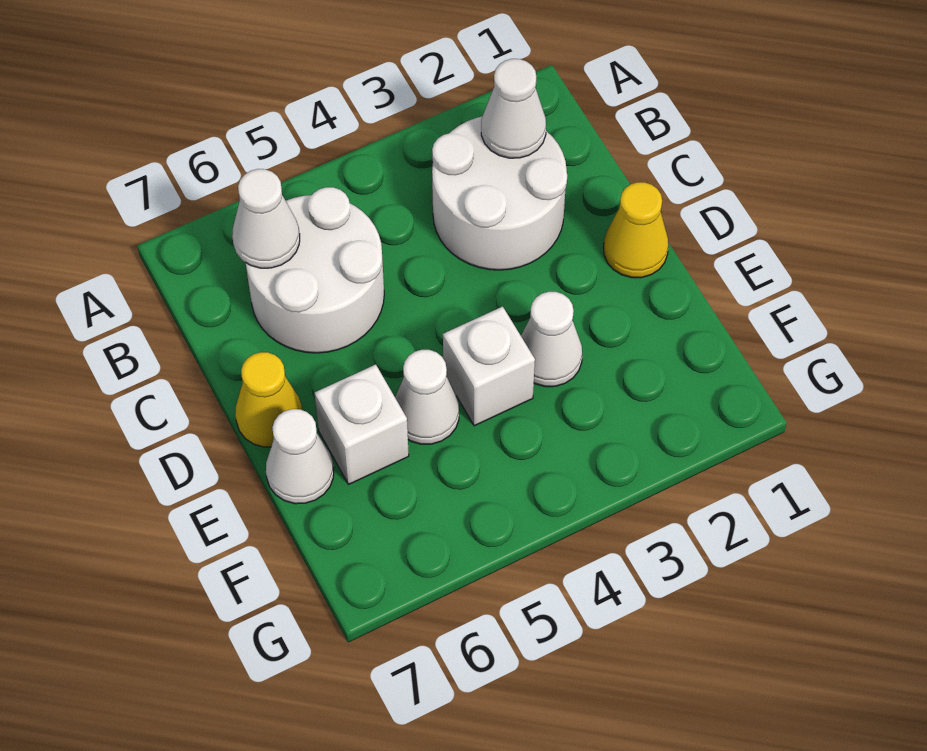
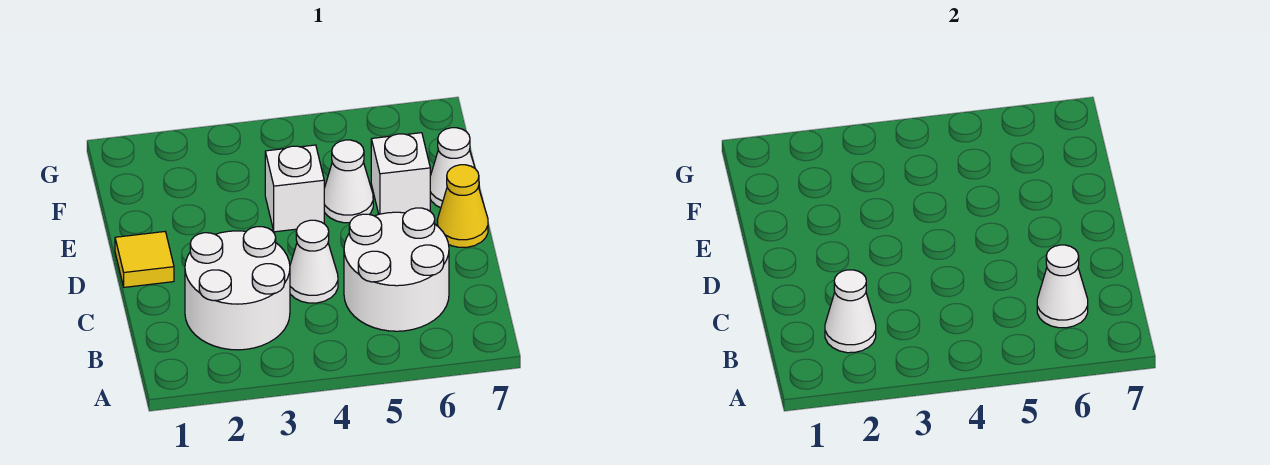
yellow cone D1 level 1 -> yellow tile D1 level 1
white cone E3 level 1 -> white cone C4 level 1

